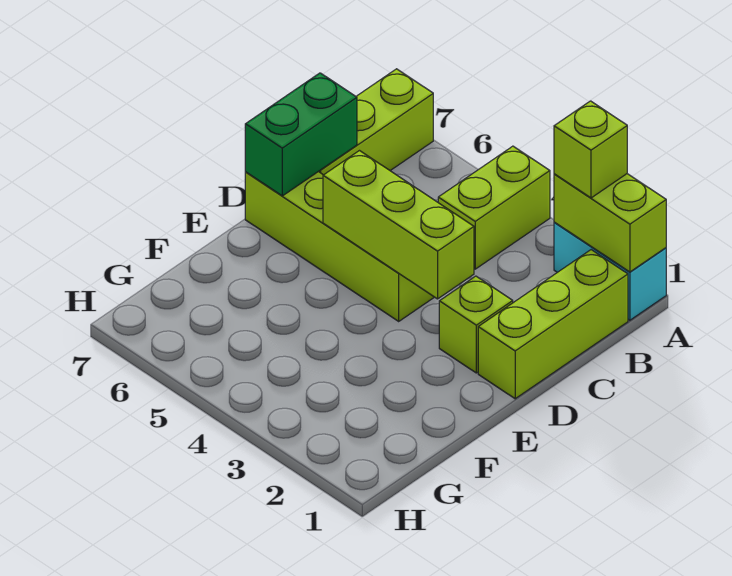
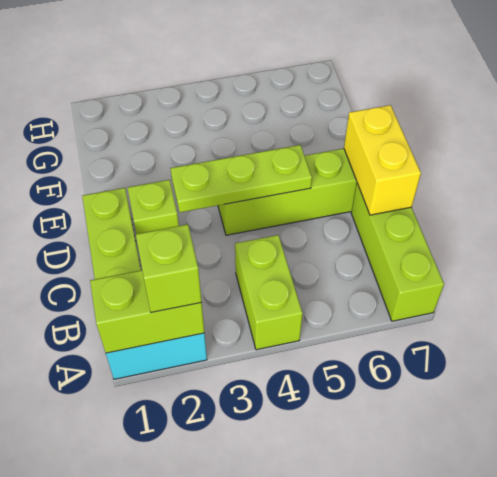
green brick C7:D7 level 2 -> yellow brick C7:D7 level 2
lime brick D3:D5 level 2 -> lime plate D3:D5 level 2

